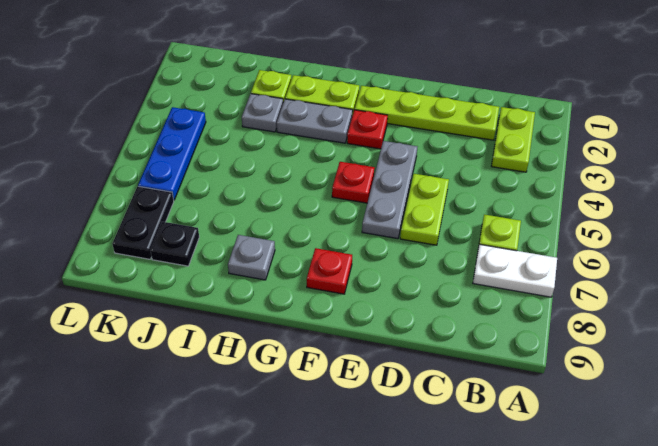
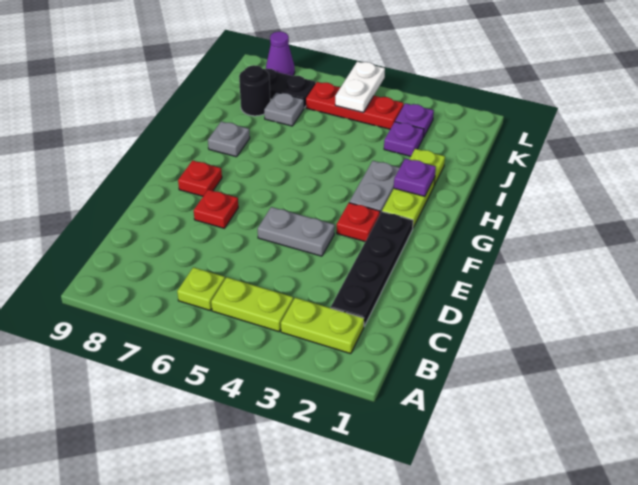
white plate A7:B7 level 1 -> white plate K5:L5 level 2
lime plate C2:F2 level 1 -> black plate C2:F2 level 1
lime plate D5:D6 level 1 -> lime plate B4:B5 level 1
grey plate E4:E6 level 1 -> grey plate E4:E5 level 1
red plate F5 level 1 -> red plate E7 level 1
none -> purple plate H2 level 2
grey plate I3 level 1 -> grey plate J7 level 1
none -> purple plate J3 level 1
black plate J8 level 1 -> black round brick J8 level 1
none -> purple plate K3 level 1
blue plate K4:K6 level 1 -> red plate K4:K6 level 1
none -> purple cone L8 level 1

